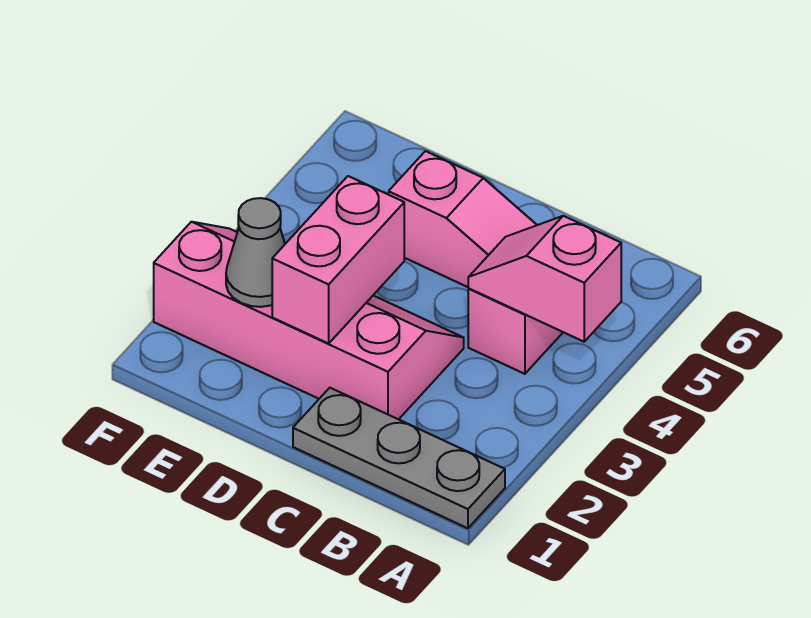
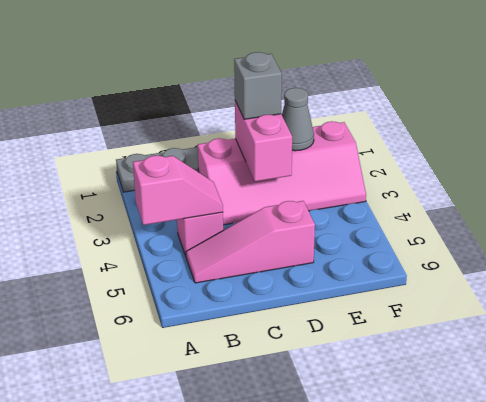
none -> grey brick D2 level 3

